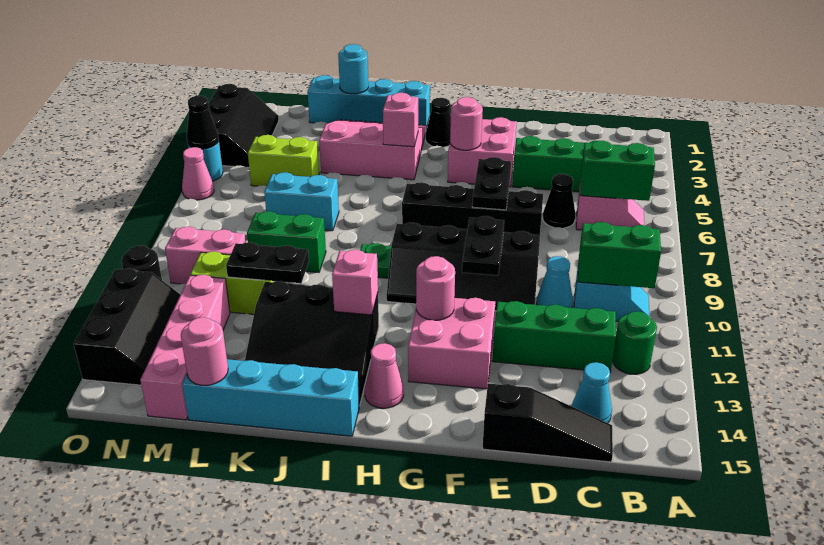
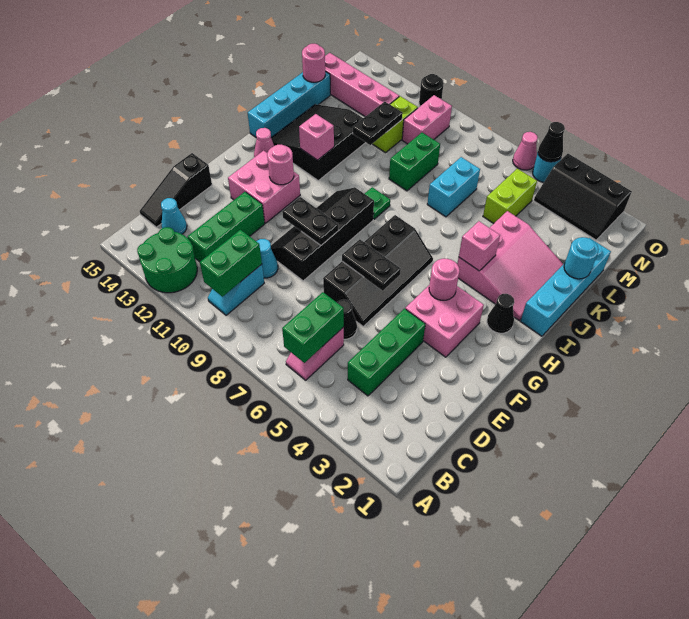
green round brick B12 level 1 -> green round brick A12:B13 level 1
black slope N12:O14 level 1 top O -> none

